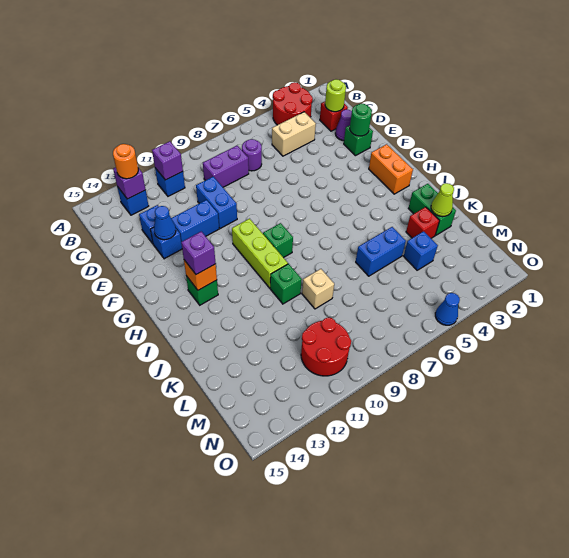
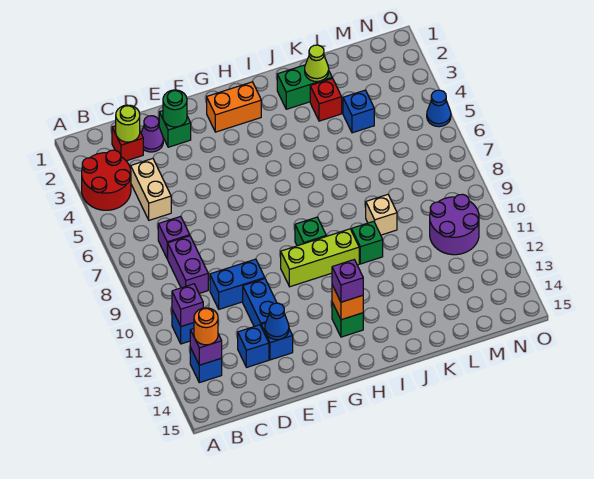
purple round brick C7 level 1 -> purple brick C7 level 1
blue brick K5:K6 level 1 -> none
red round brick M10:N11 level 1 -> purple round brick M10:N11 level 1

